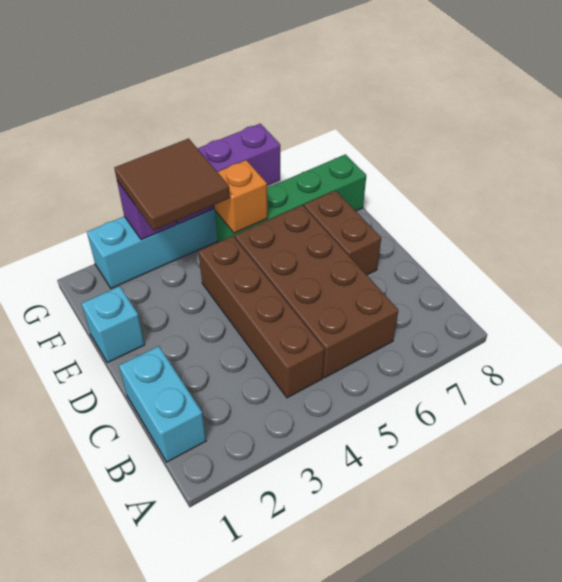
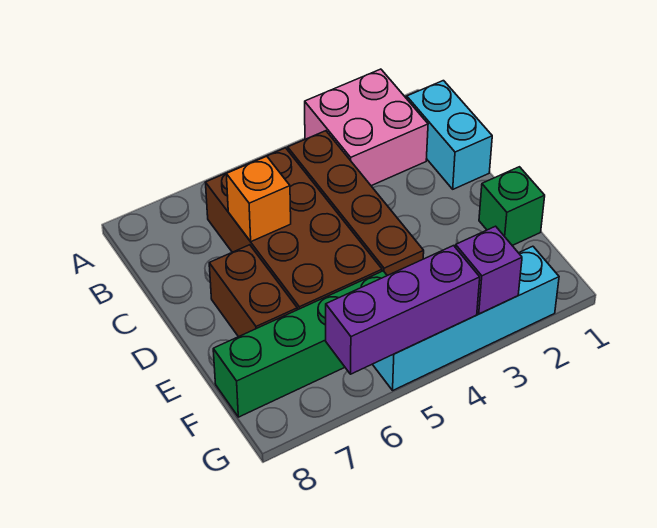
none -> pink brick A2:B3 level 1
cyan brick E1 level 1 -> green brick E1 level 1
brown tile F3:G4 level 3 -> none
orange brick F5 level 2 -> orange brick C6 level 2

